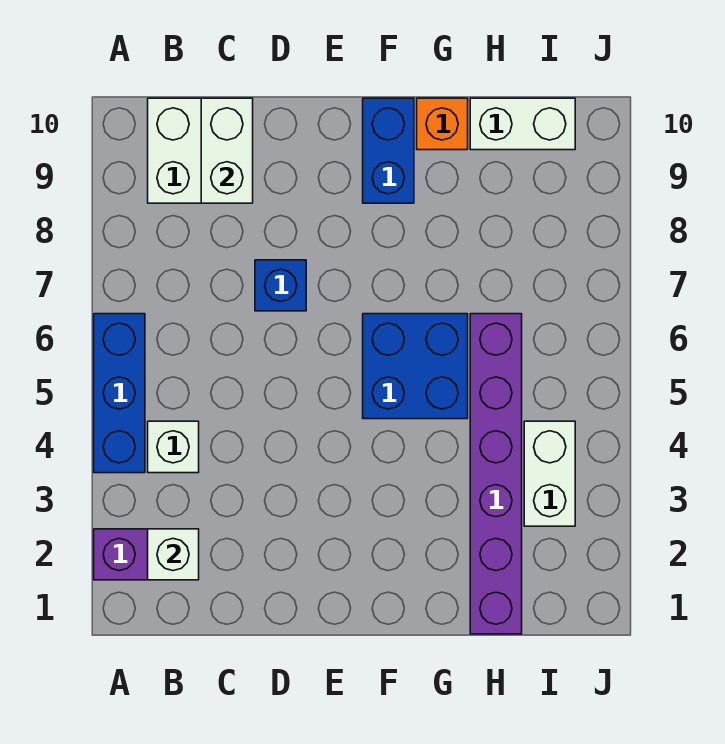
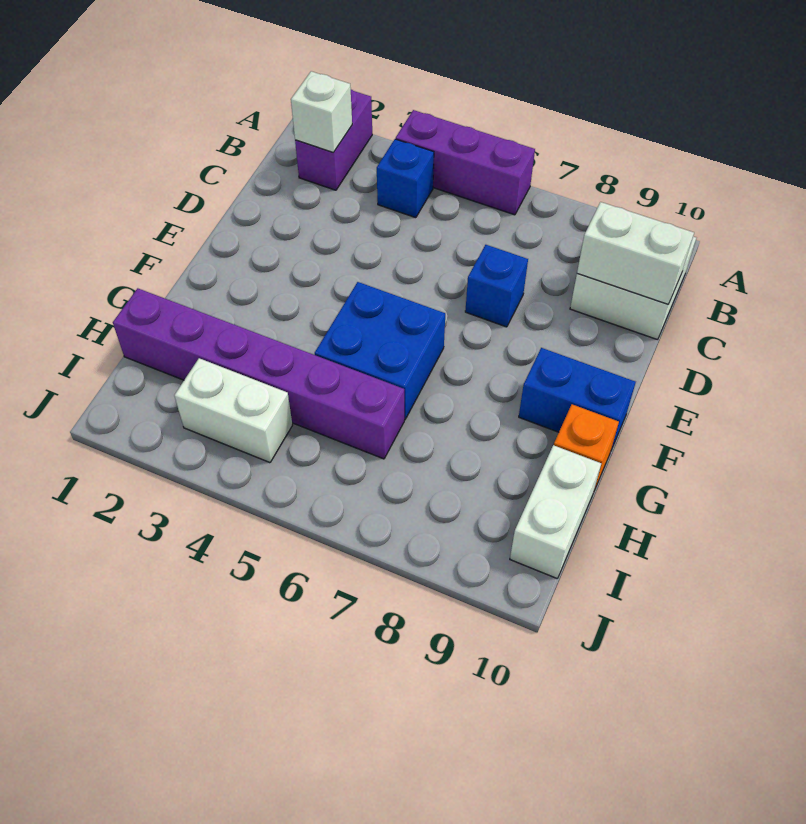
blue brick A4:A6 level 1 -> purple brick A4:A6 level 1
white brick B4 level 1 -> blue brick B4 level 1

